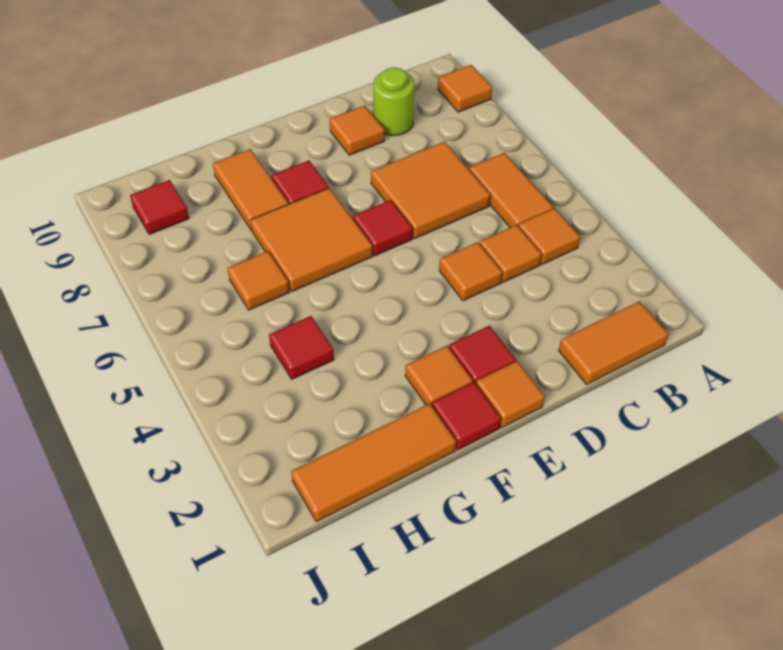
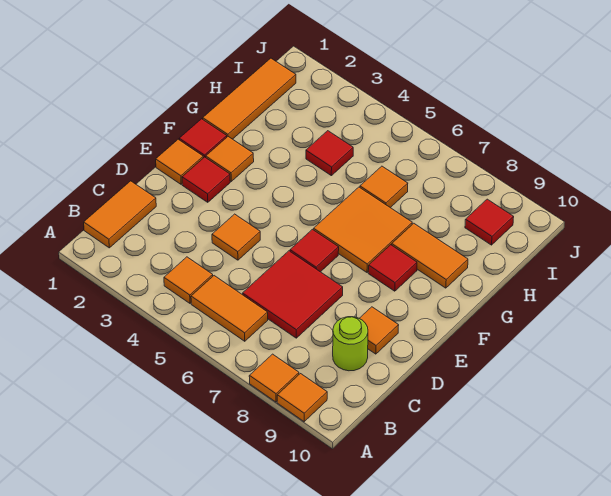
orange tile C4 level 1 -> orange tile A8 level 1
orange tile C6:D7 level 1 -> red tile C6:D7 level 1

